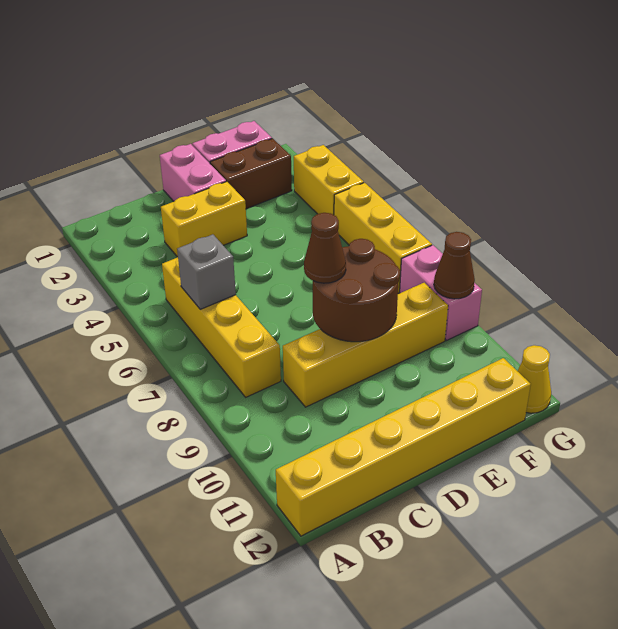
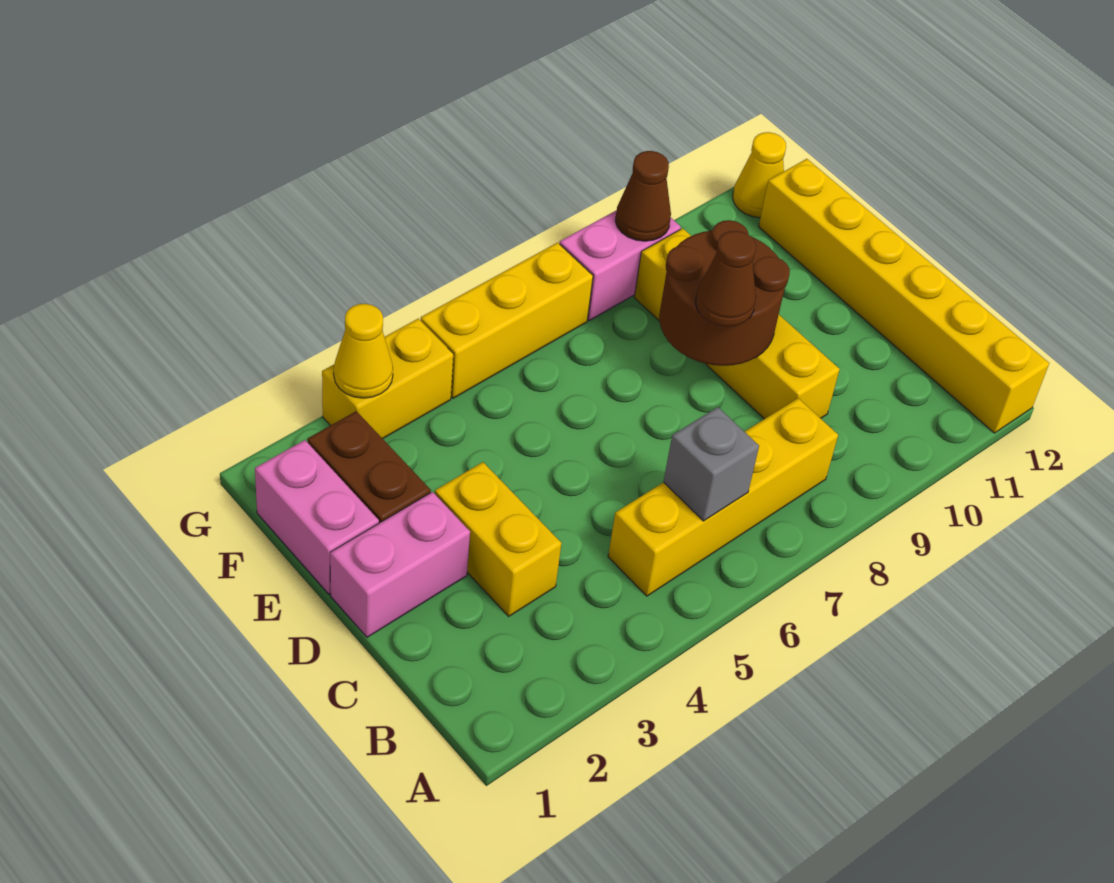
none -> yellow cone G3 level 2

